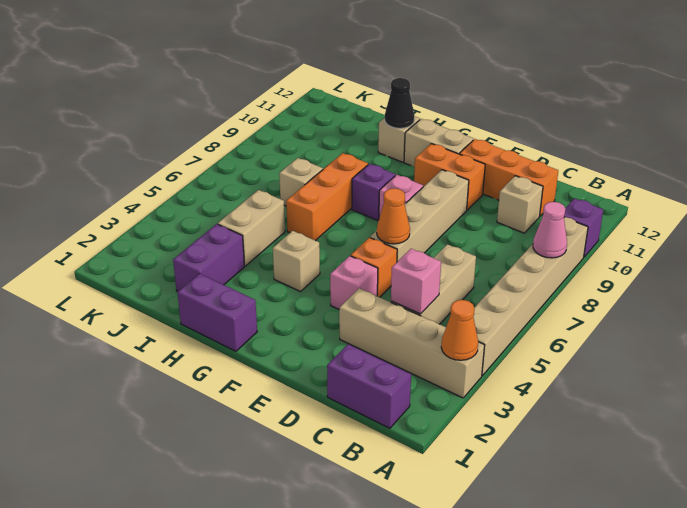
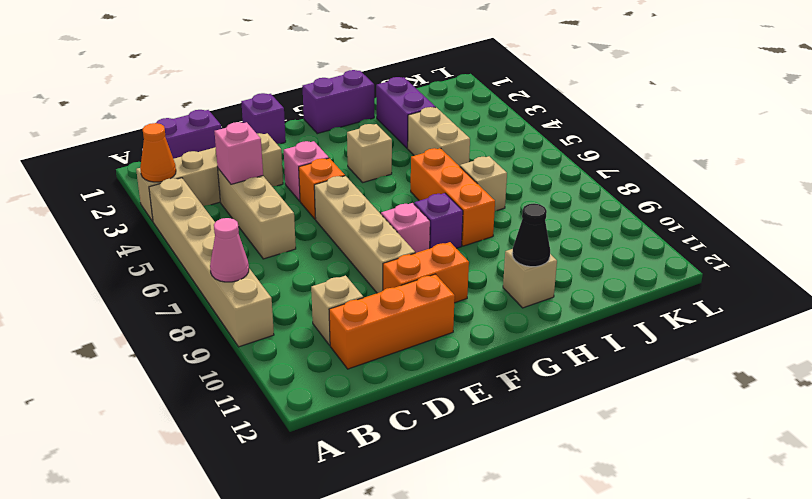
purple brick A10 level 1 -> purple brick E1 level 1
orange cone E6 level 2 -> none
tan brick F11:G11 level 1 -> none

